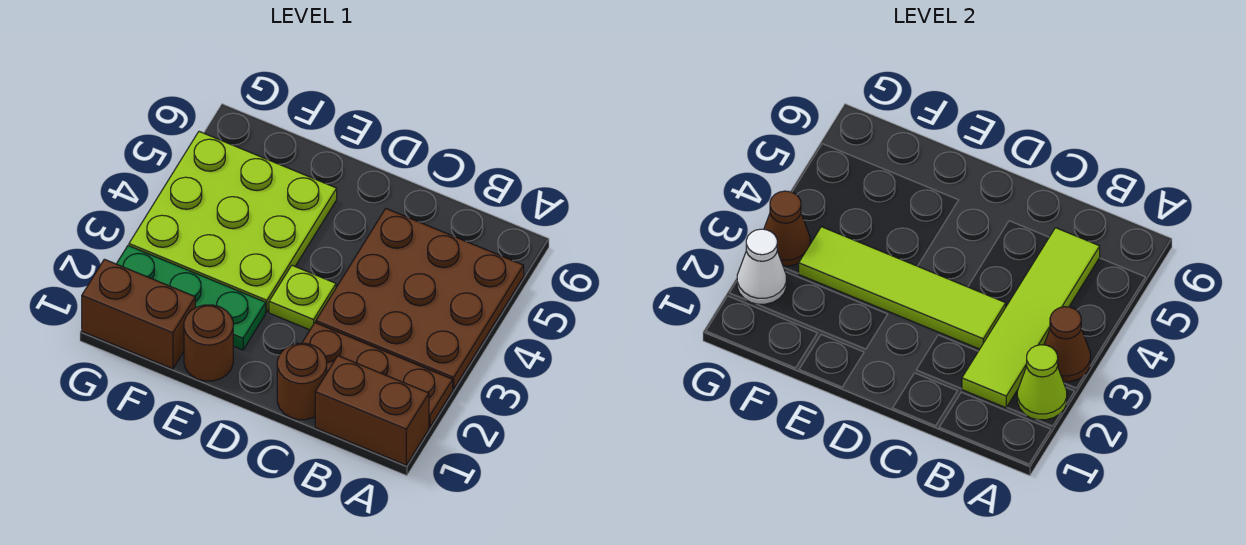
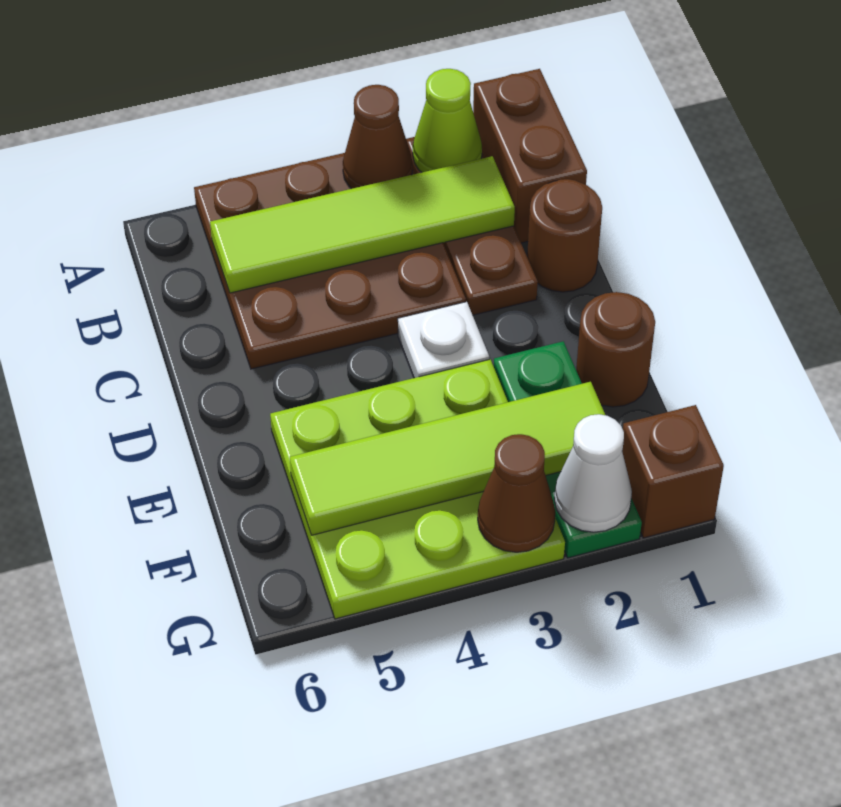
lime tile C3:F3 level 2 -> lime tile F2:F5 level 2
lime plate D3 level 1 -> white plate D3 level 1
brown brick F1:G1 level 1 -> brown brick G1 level 1

